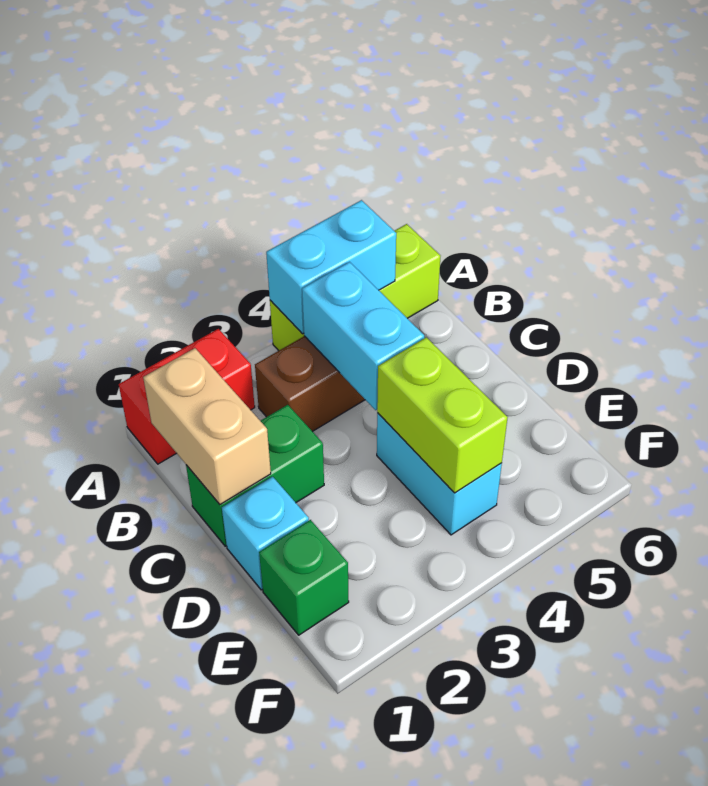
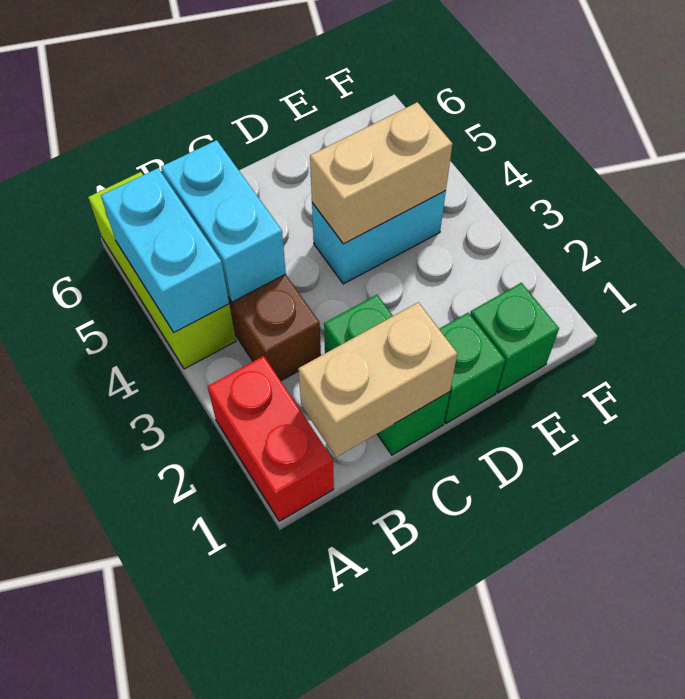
cyan brick B4:C4 level 2 -> cyan brick B4:B5 level 2
cyan brick D1 level 1 -> green brick D1 level 1
lime brick D4:E4 level 2 -> tan brick D4:E4 level 2

